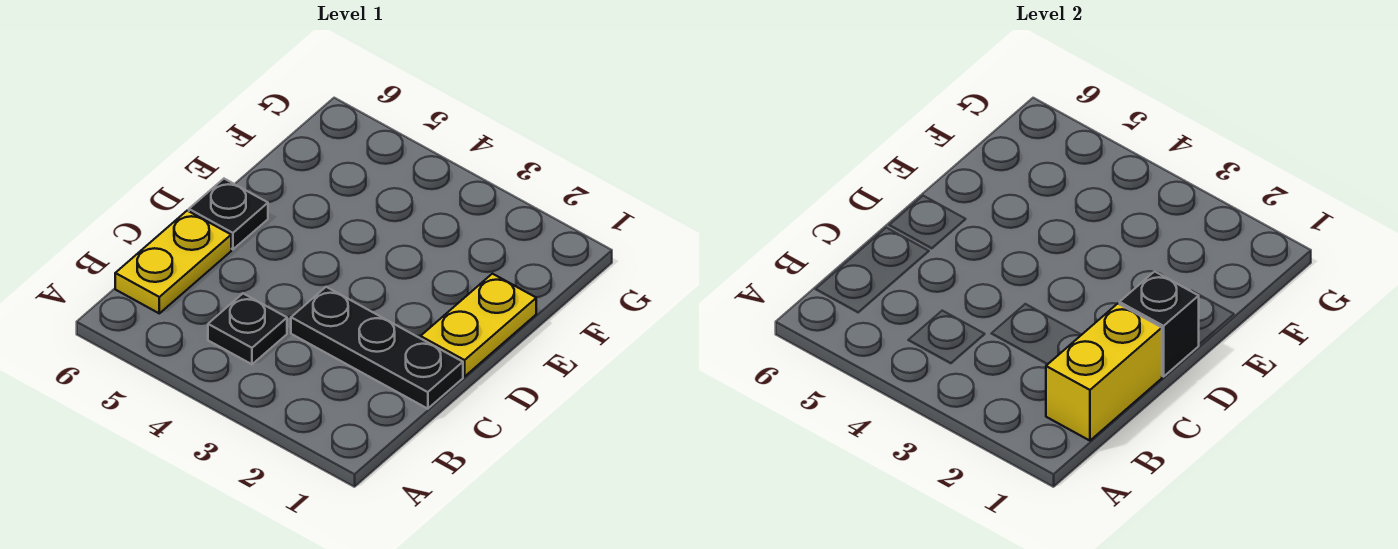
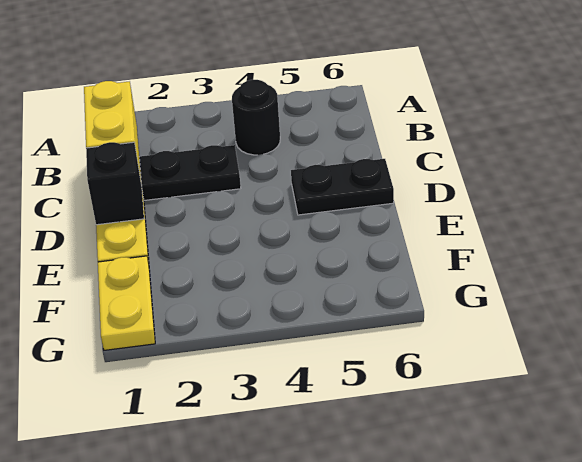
black plate B4 level 1 -> black round brick B4 level 1
yellow plate B6:C6 level 1 -> yellow plate F1:G1 level 1
black plate D6 level 1 -> black plate D5:D6 level 1

